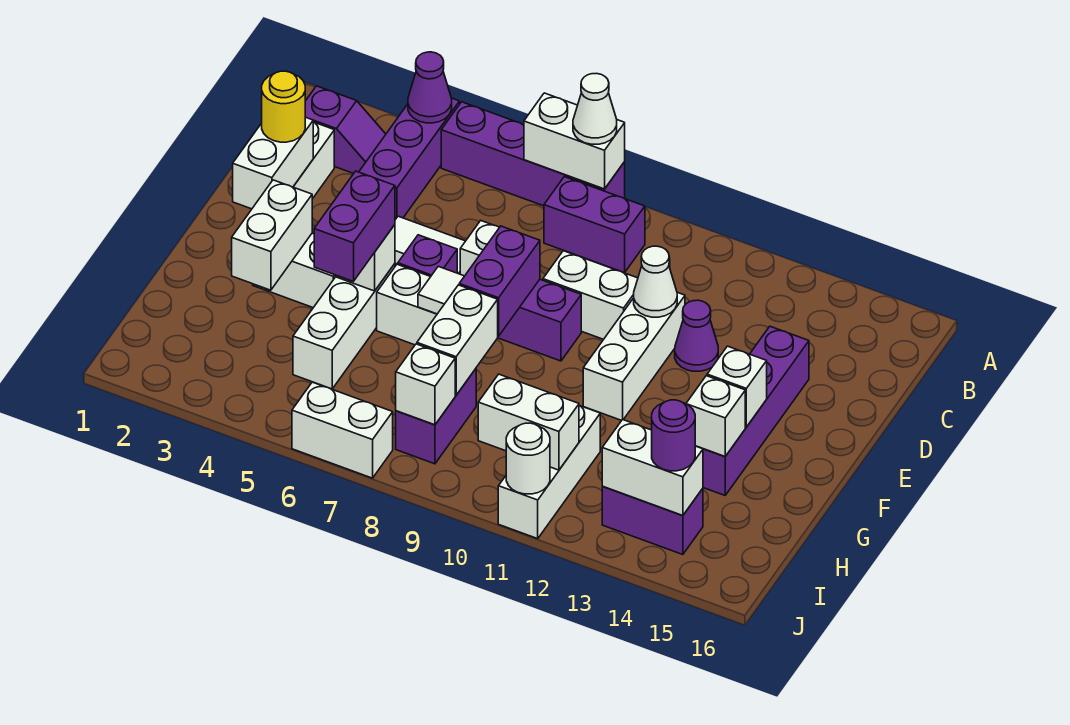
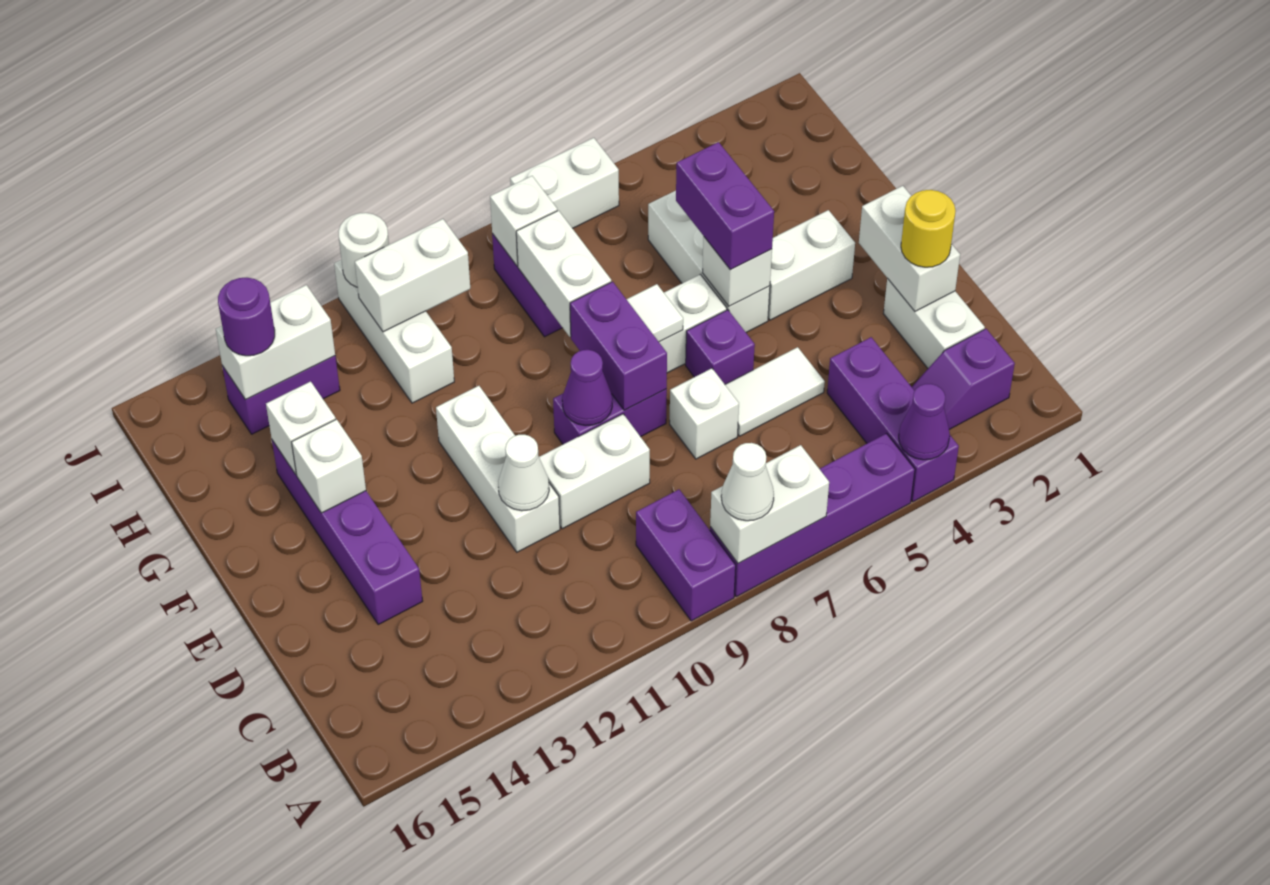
purple brick B8:B9 level 1 -> purple brick A9:B9 level 1
purple cone D12 level 1 -> purple cone E9 level 2
white brick F3:G3 level 2 -> none

